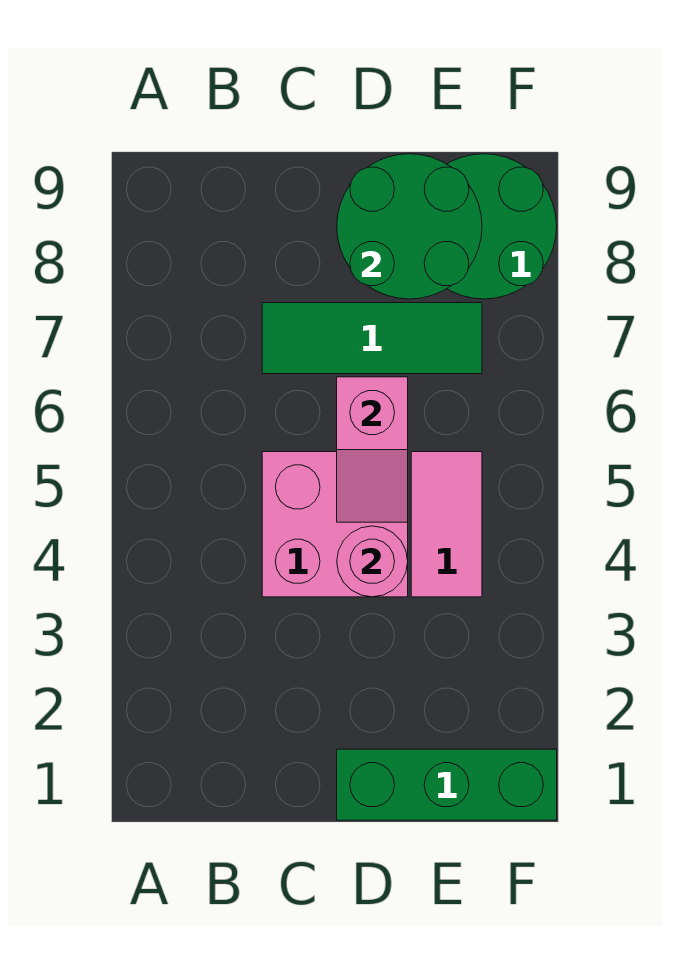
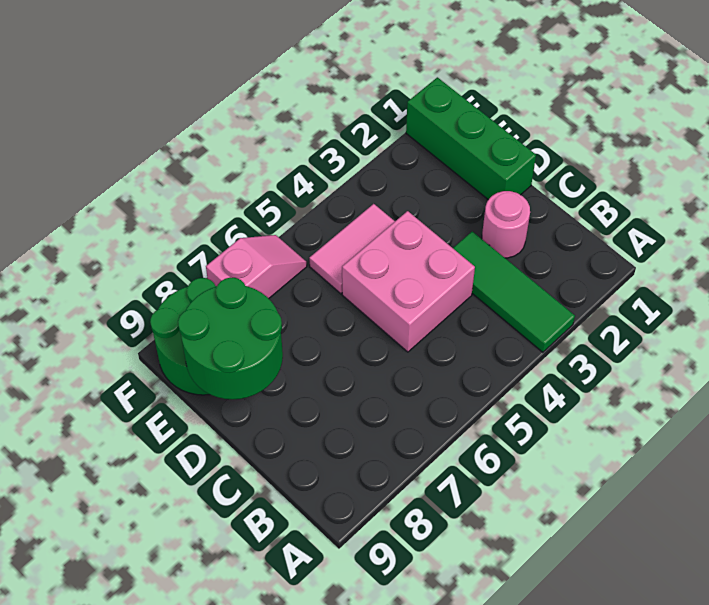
green tile C7:E7 level 1 -> green tile A3:C3 level 1
pink round brick D4 level 2 -> pink round brick C2 level 1
pink slope D5:D6 level 2 top 6 -> pink slope F6:F7 level 1 top 7

